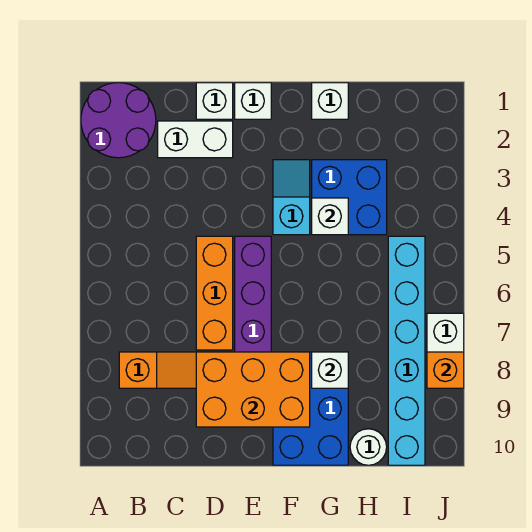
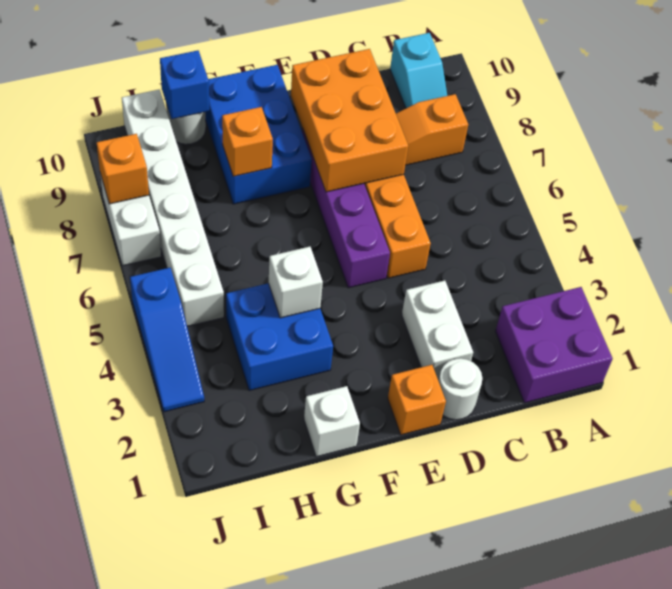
purple round brick A1:B2 level 1 -> purple brick A1:B2 level 1
white brick C2:D2 level 1 -> white brick D2:D3 level 1
white brick D1 level 1 -> white round brick D1 level 1
orange brick D8:F9 level 2 -> orange brick D7:E9 level 2
white brick E1 level 1 -> orange brick E1 level 1
cyan slope F3:F4 level 1 top 4 -> cyan slope B9:B10 level 1 top 10
white brick G8 level 2 -> orange brick G8 level 2
none -> blue brick H10 level 2
cyan brick I5:I10 level 1 -> white brick I5:I10 level 1
none -> blue slope J3:J5 level 1 top 5

